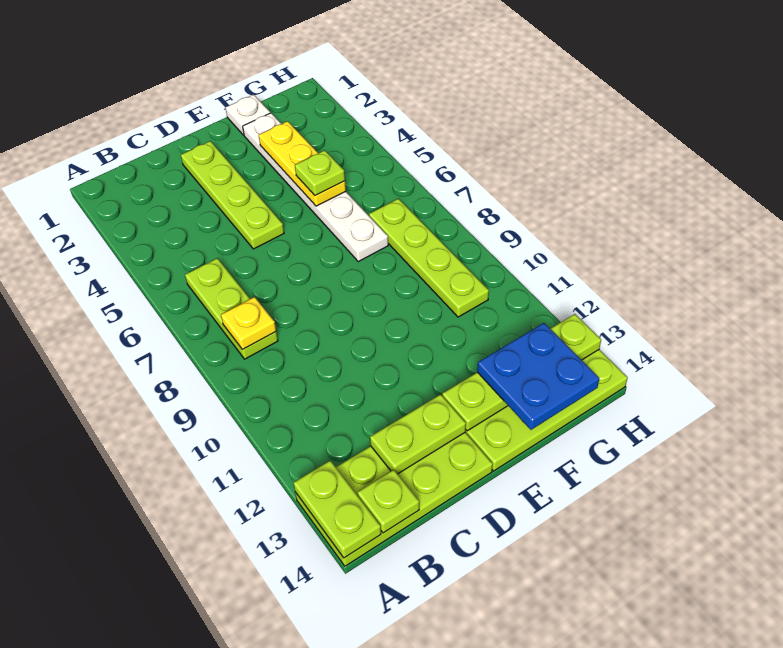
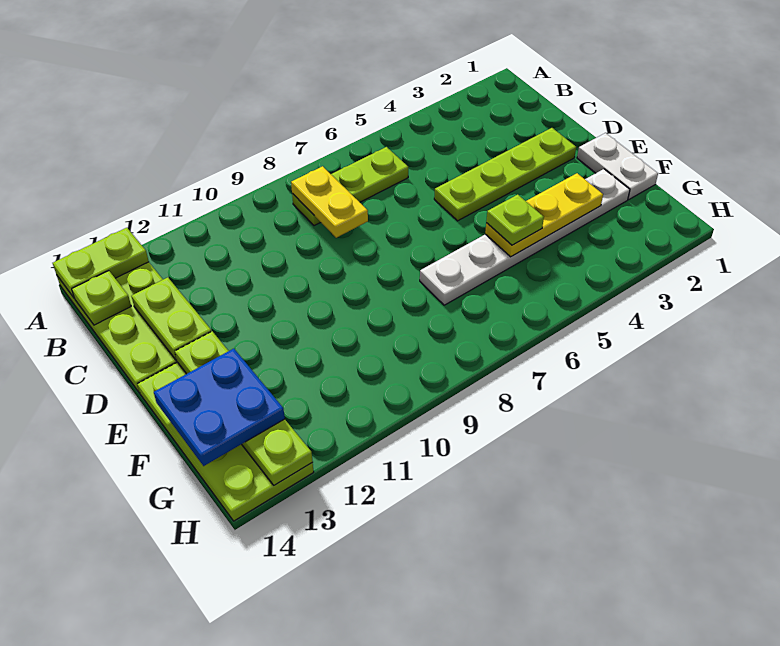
yellow plate B8 level 2 -> yellow plate B8:C8 level 2
white plate F1 level 1 -> white plate E1:F1 level 1
lime plate G7:G10 level 1 -> none

